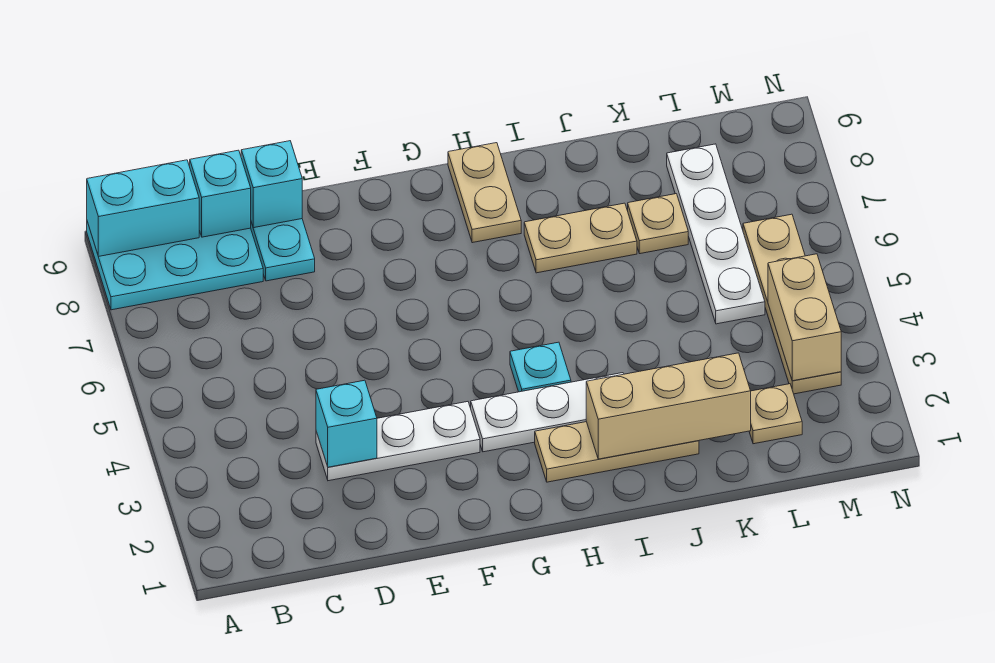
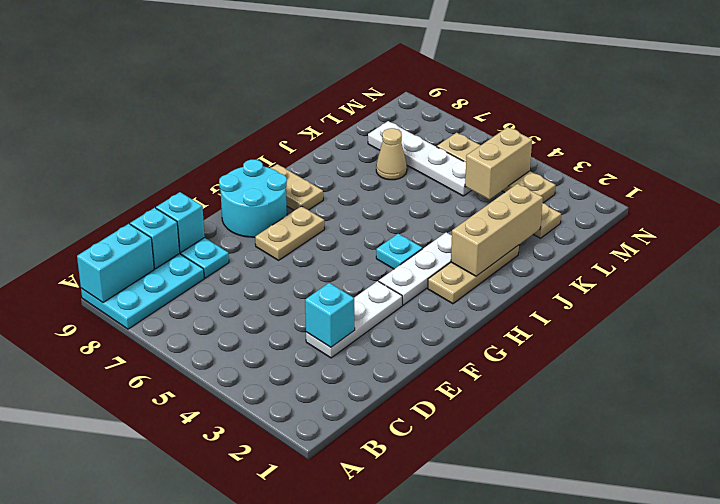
none -> cyan round brick F8:G9 level 1
tan plate I7:J7 level 1 -> tan plate F7:G7 level 1
tan plate K7 level 1 -> tan cone K7 level 1
tan brick M3:M4 level 2 -> tan brick L4:M4 level 2

